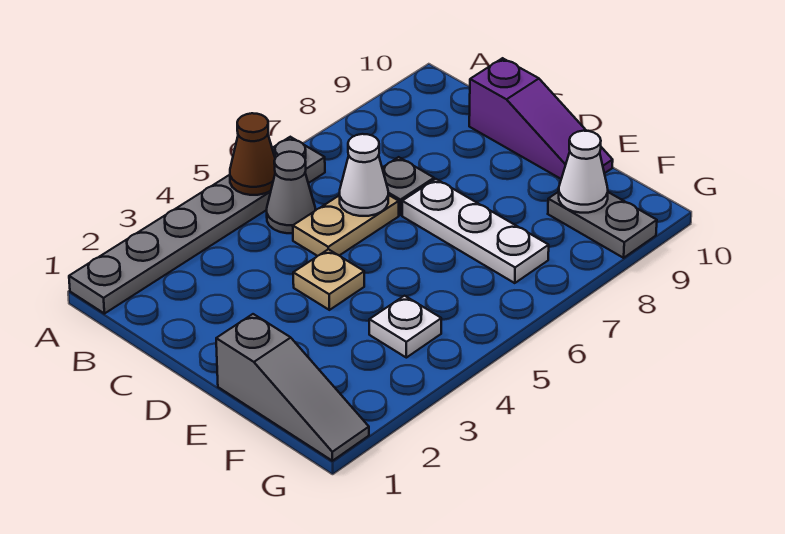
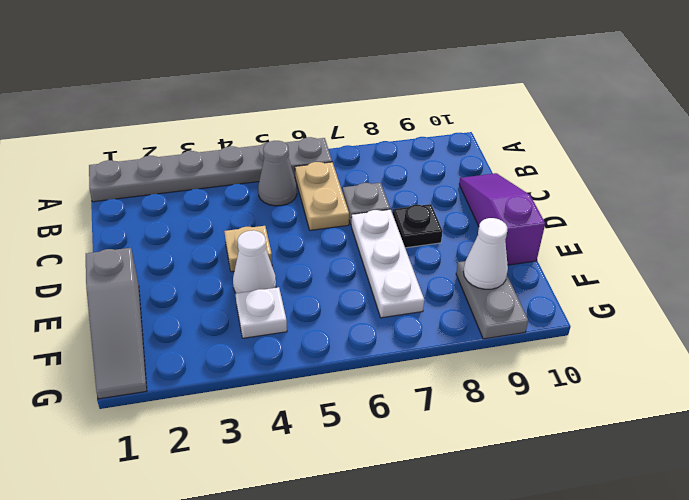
brown cone A5 level 2 -> none
tan plate C5:C6 level 1 -> tan plate B6:C6 level 1
white cone C6 level 2 -> white cone E4 level 1
purple slope C10:E10 level 1 top C -> purple slope C10:E10 level 1 top E
none -> black plate D8 level 1

